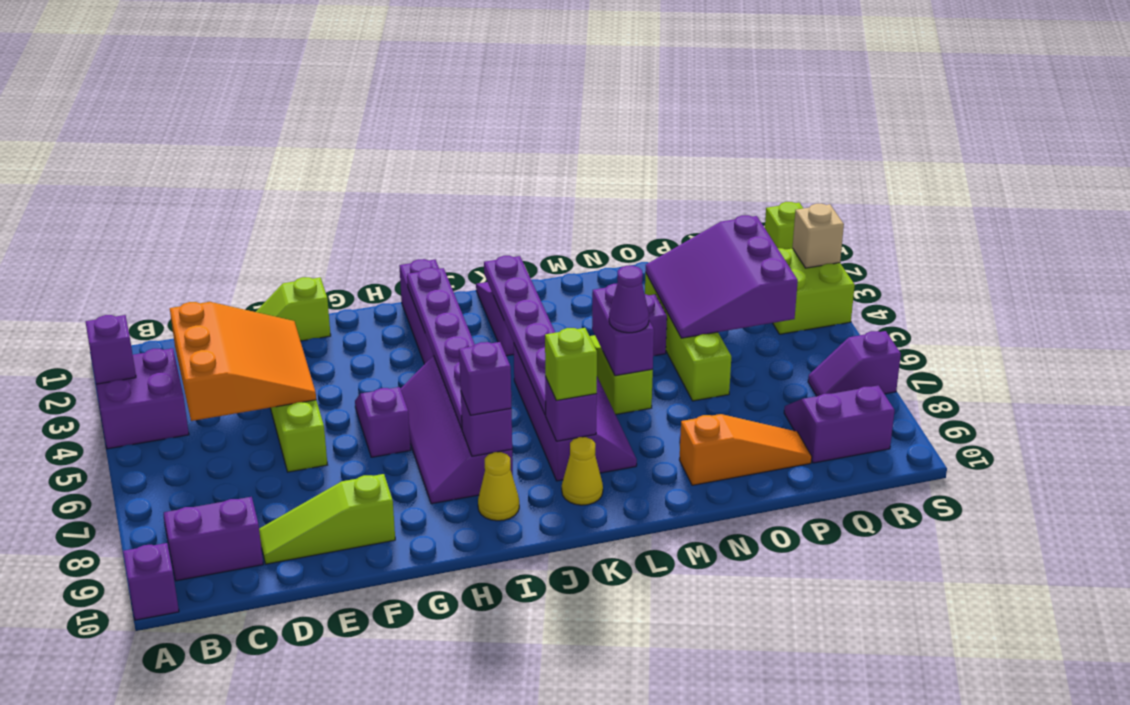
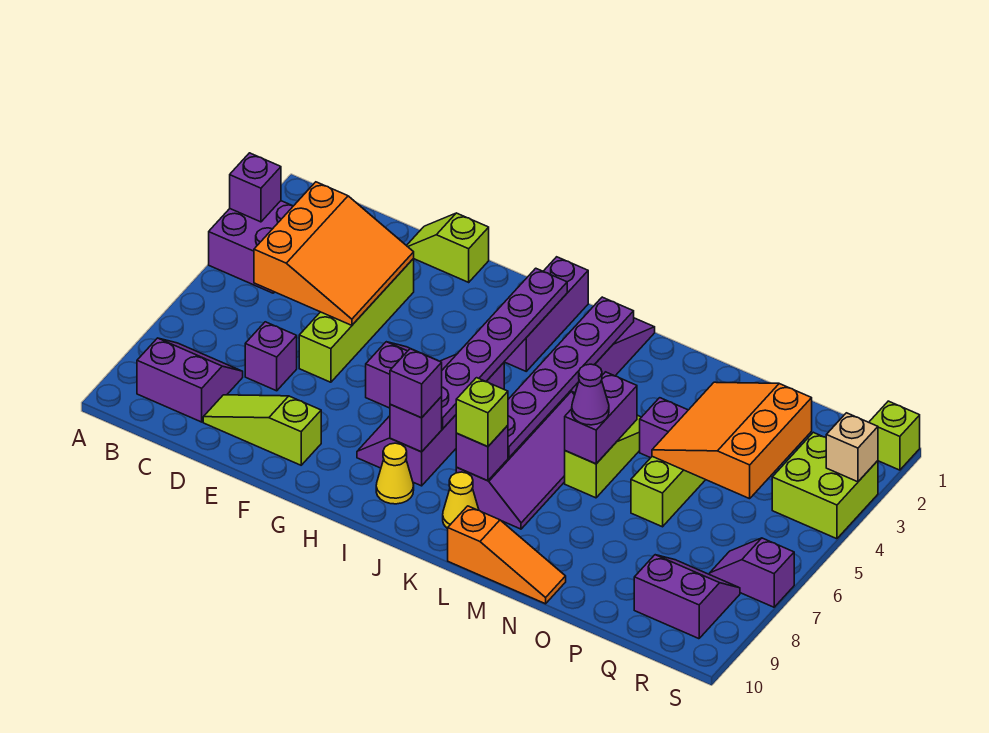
purple brick A10 level 1 -> purple brick D7 level 1
orange slope N9:P9 level 1 top N -> orange slope L10:N10 level 1 top L
purple slope O3:Q5 level 2 top Q -> orange slope O3:Q5 level 2 top Q

